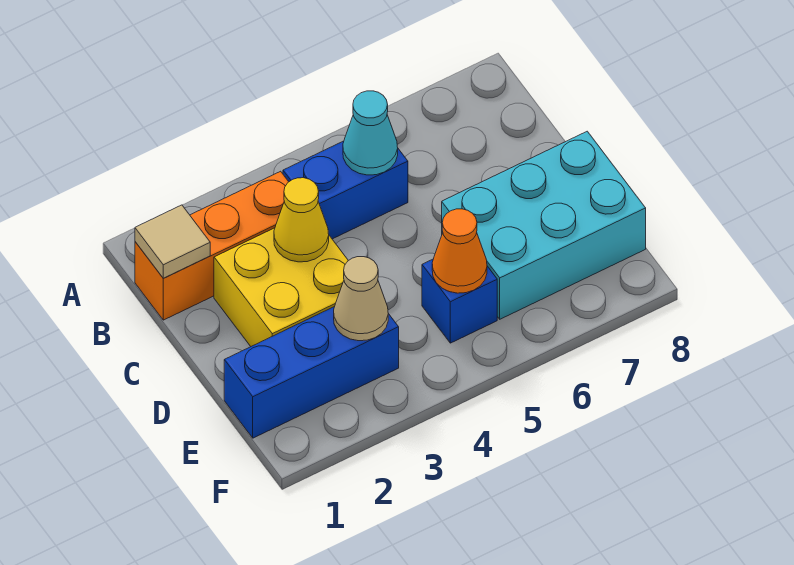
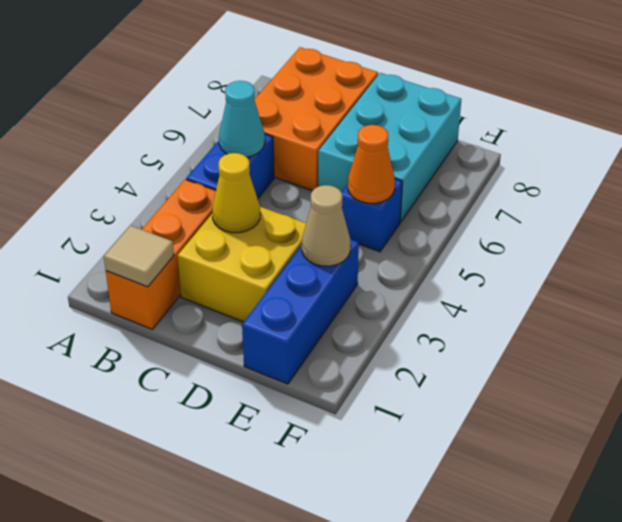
none -> orange brick B6:C8 level 1

